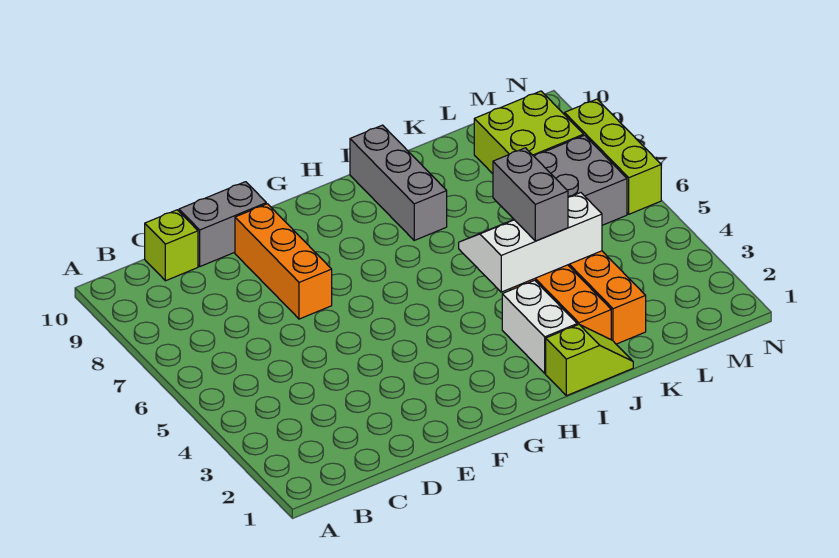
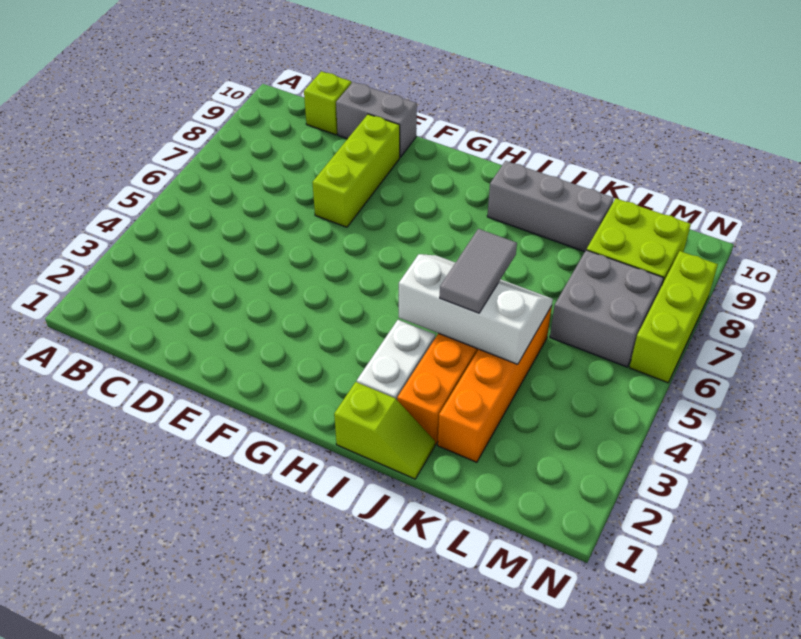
orange brick E7:E9 level 1 -> lime brick E7:E9 level 1
grey brick I8:I10 level 1 -> grey brick I9:K9 level 1
grey brick J4:J5 level 3 -> grey tile J4:J5 level 3

